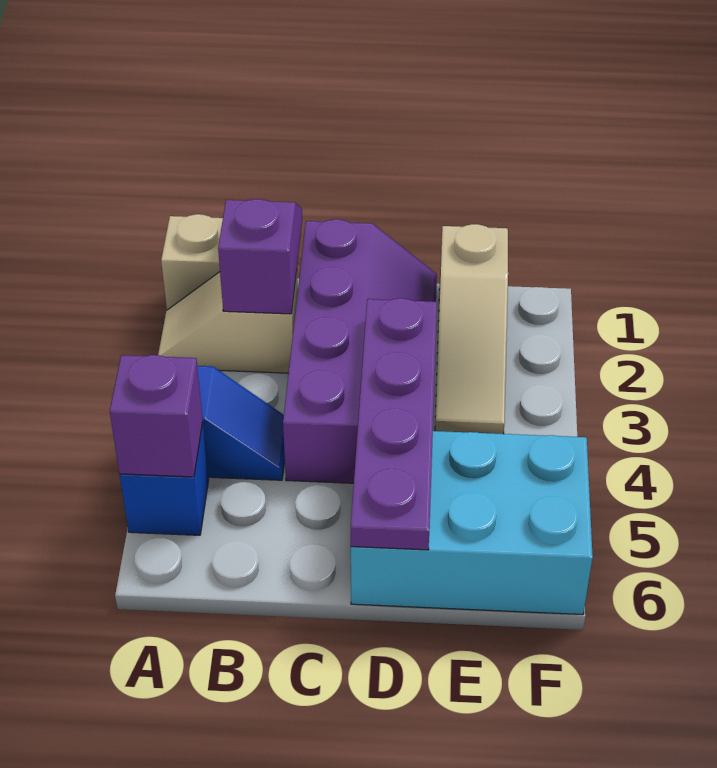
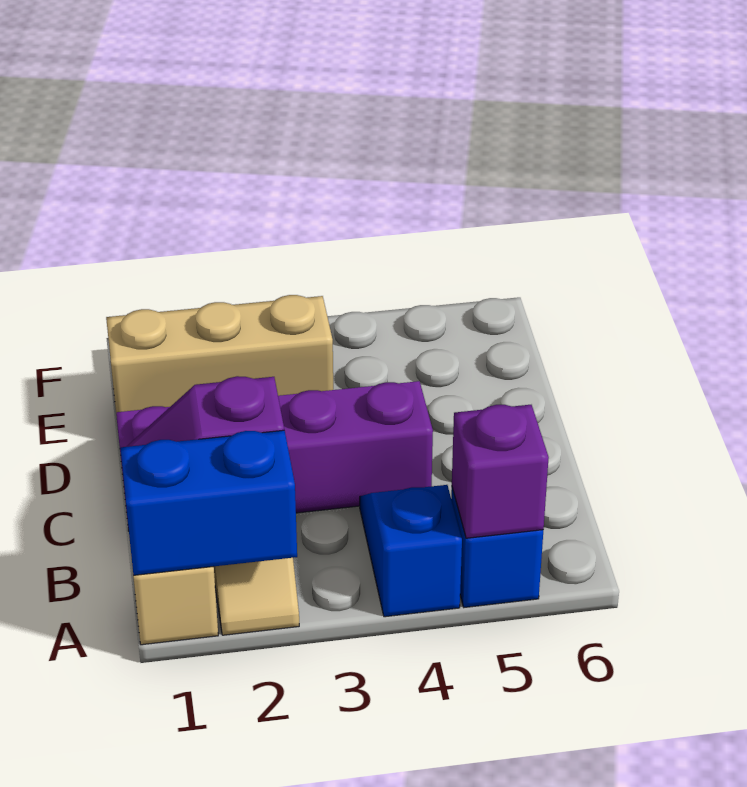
none -> blue brick A1:A2 level 2
purple plate D3:D6 level 2 -> none
cyan brick D5:F6 level 1 -> none
tan slope E1:E3 level 1 top 1 -> tan brick E1:E3 level 1

